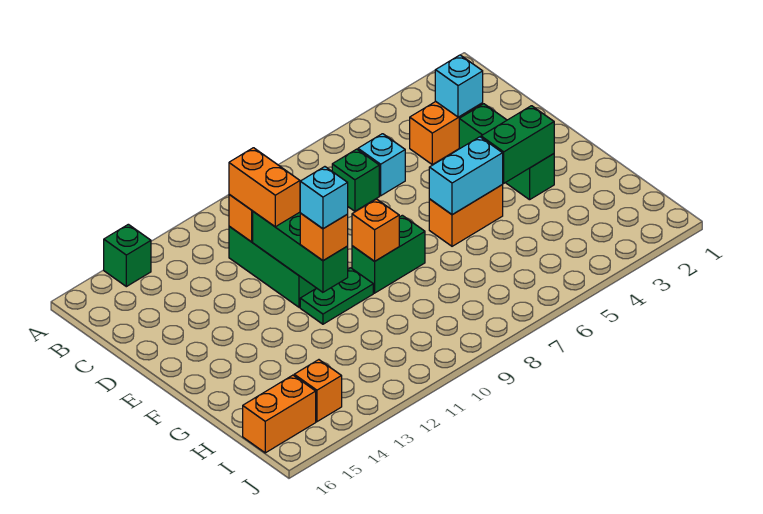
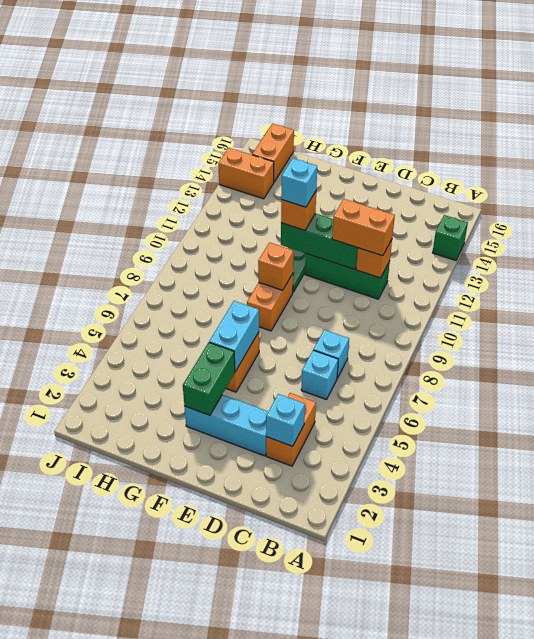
green brick C7 level 1 -> cyan brick C7 level 1
green brick D3:F3 level 1 -> cyan brick D3:F3 level 1
green brick F8:F9 level 1 -> orange brick F8:F9 level 1
orange brick I14 level 1 -> orange brick I14:J14 level 1

